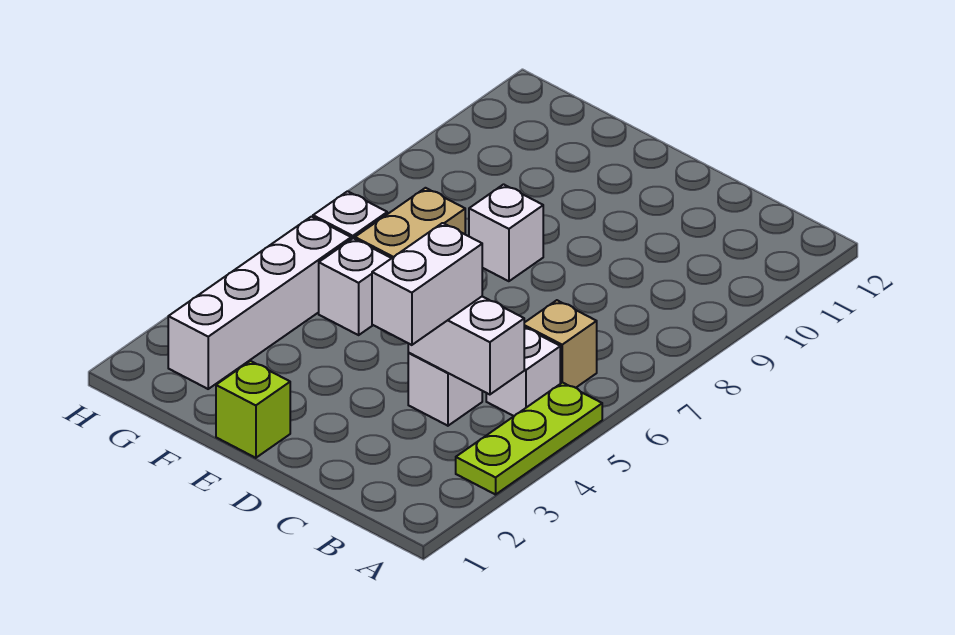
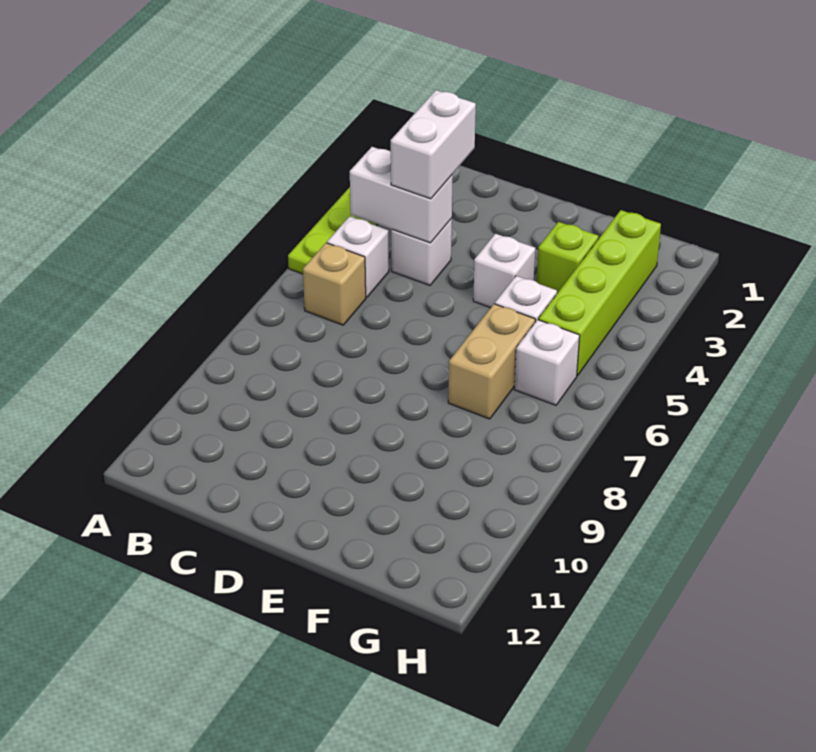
lime brick E1 level 1 -> lime brick F3 level 1
white brick E8 level 1 -> white brick E4 level 1
white brick G2:G5 level 1 -> lime brick G2:G5 level 1

